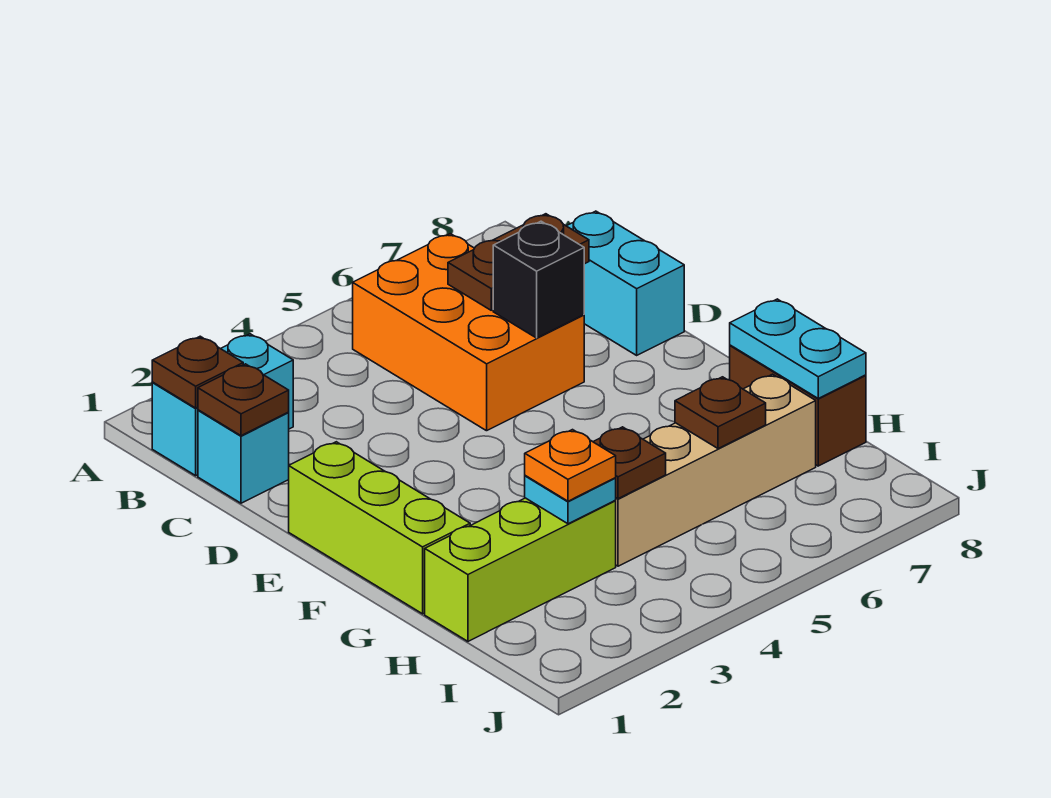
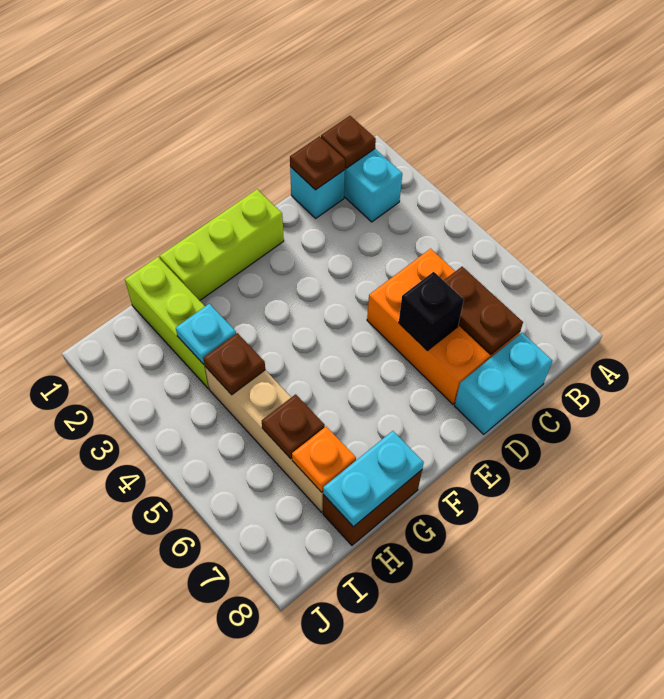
orange brick B5:D6 level 1 -> orange brick C5:D7 level 1
orange plate H3 level 3 -> orange plate H7 level 2

